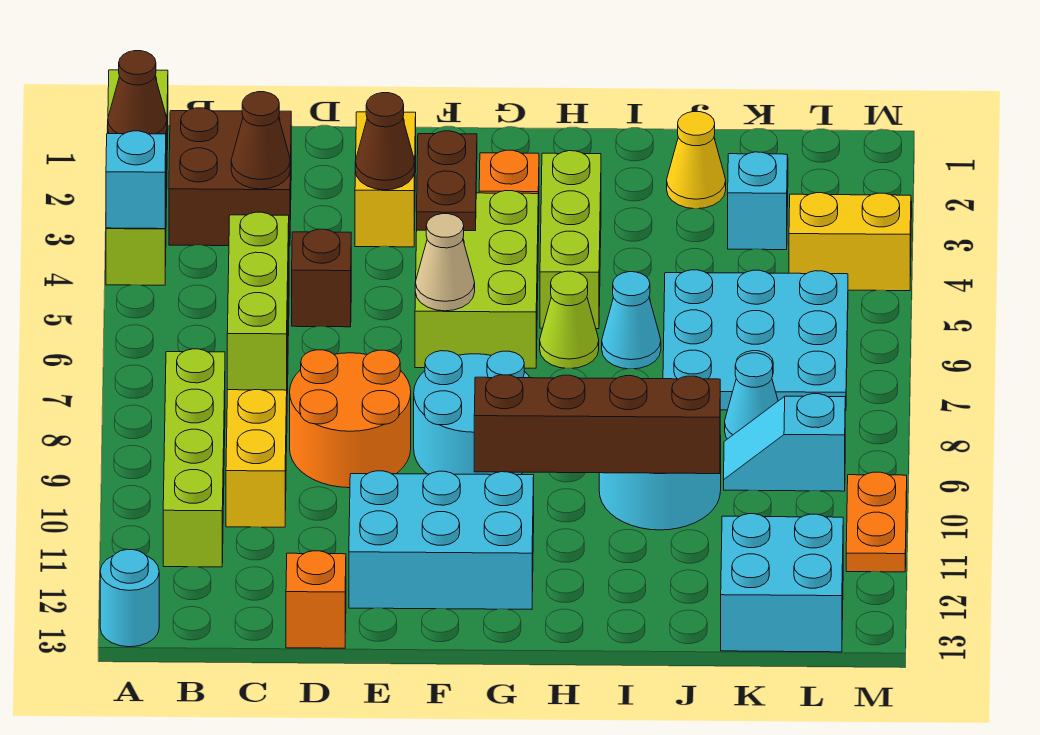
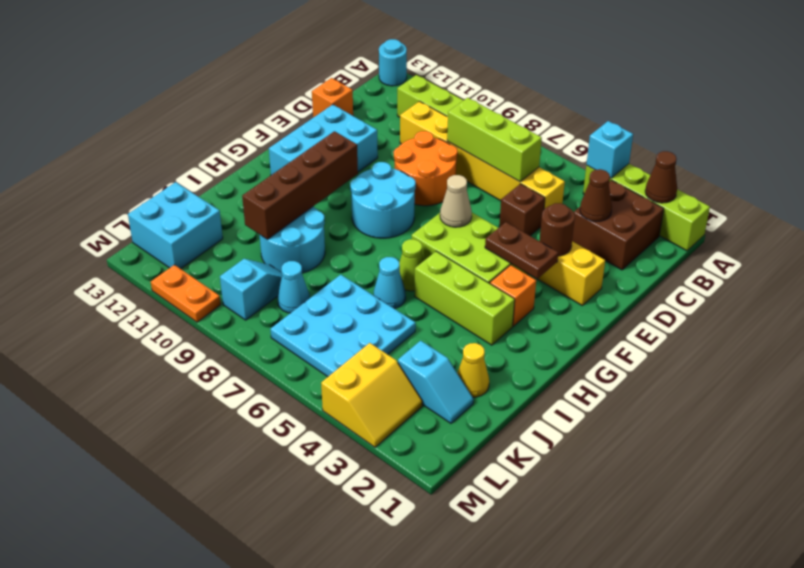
brown cone E3 level 2 -> brown round brick E3 level 2

